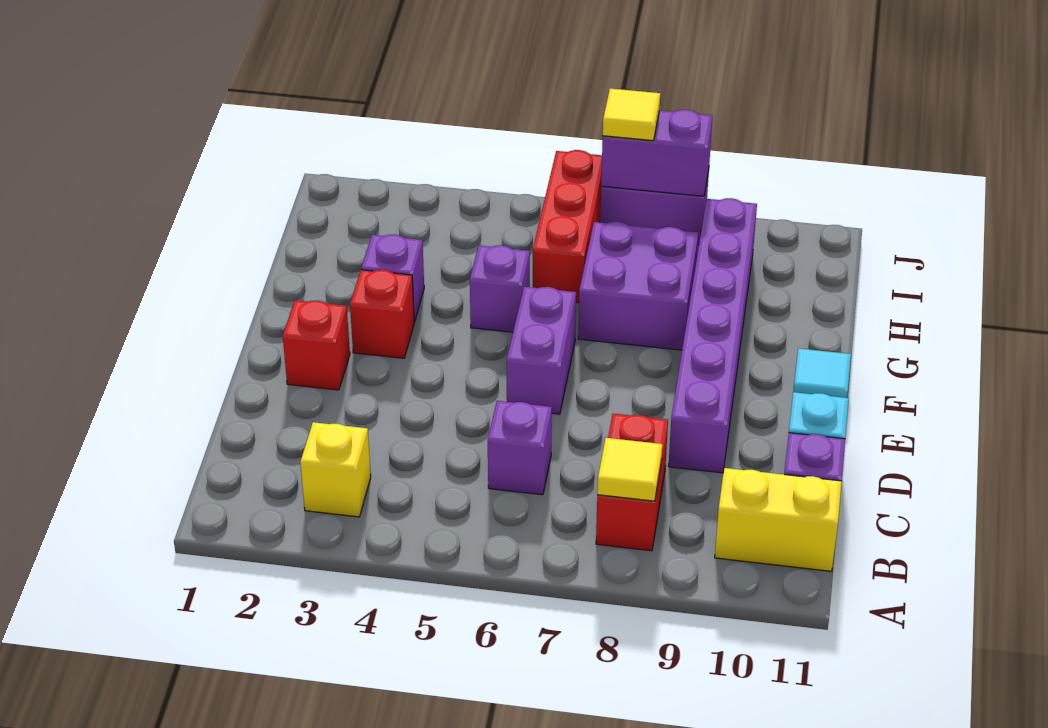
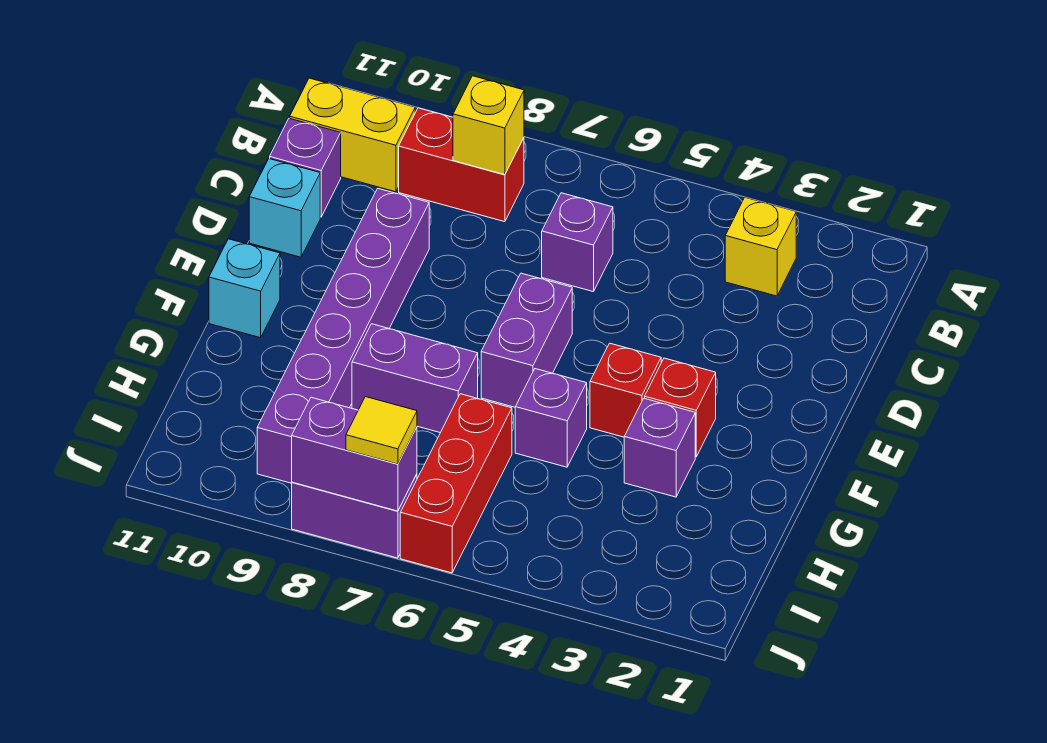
red brick B8:C8 level 1 -> red brick B8:B9 level 1
yellow tile B8 level 2 -> yellow brick B8 level 2
red brick E2 level 1 -> red brick F4 level 1
cyan tile F11 level 1 -> cyan brick F11 level 1
purple brick G7:H8 level 1 -> purple brick G7:G8 level 1

